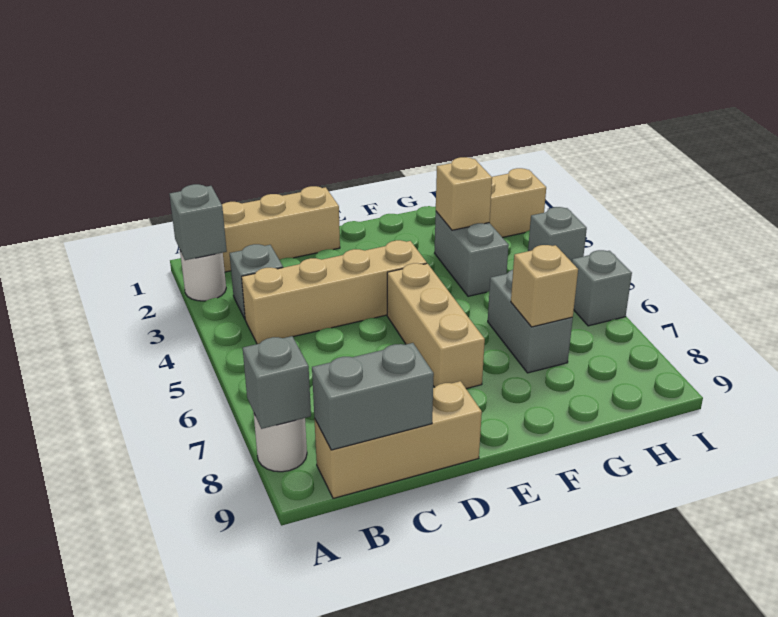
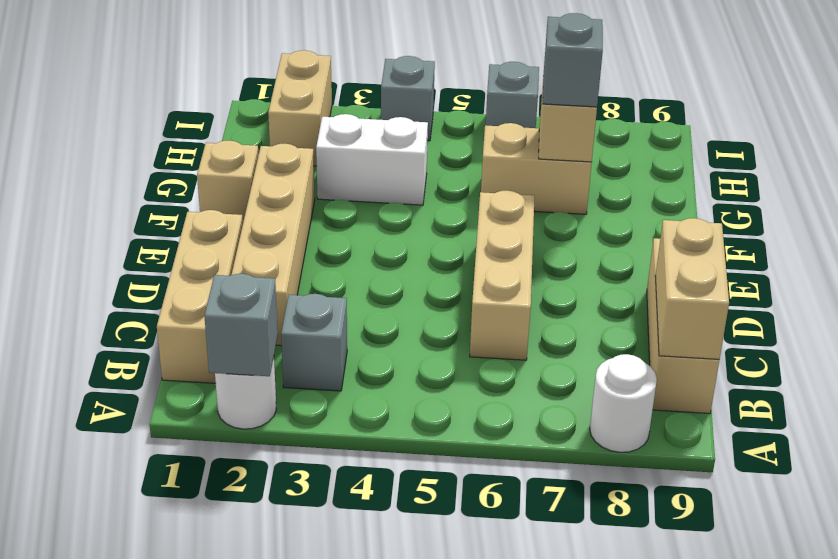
grey brick A8 level 2 -> grey brick G7 level 3
tan brick B4:E4 level 1 -> tan brick C2:F2 level 1
grey brick B9:C9 level 2 -> tan brick B9:C9 level 2
tan brick E5:E7 level 1 -> tan brick C6:E6 level 1
grey brick G3:G4 level 1 -> white brick G3:G4 level 1
tan brick G3 level 2 -> tan brick F1 level 1
grey brick G6:G7 level 1 -> tan brick G6:G7 level 1

